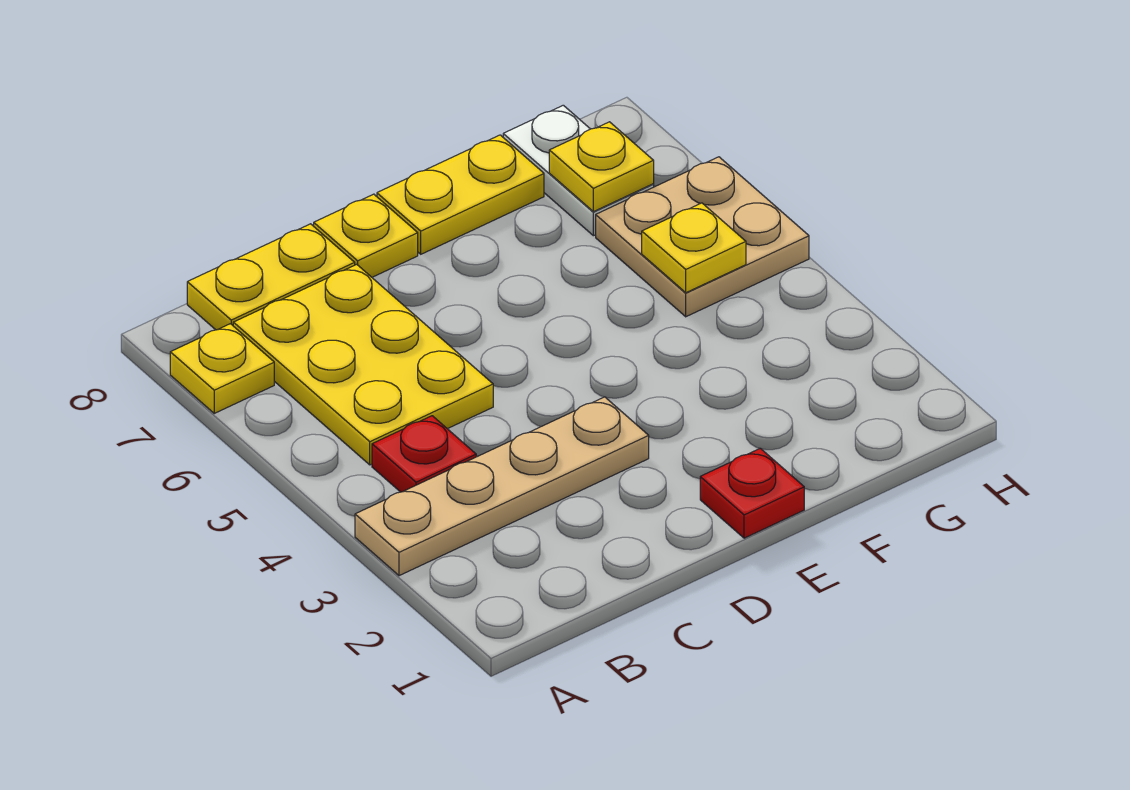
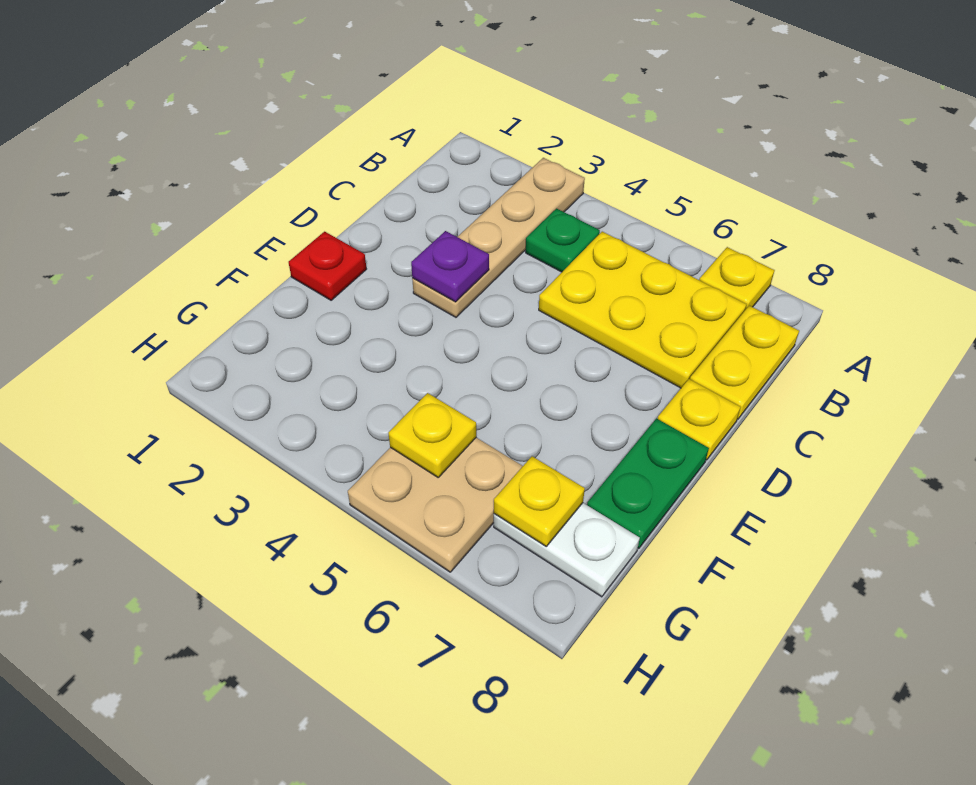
red plate B4 level 1 -> green plate B4 level 1
none -> purple plate D3 level 2
yellow plate E8:F8 level 1 -> green plate E8:F8 level 1

